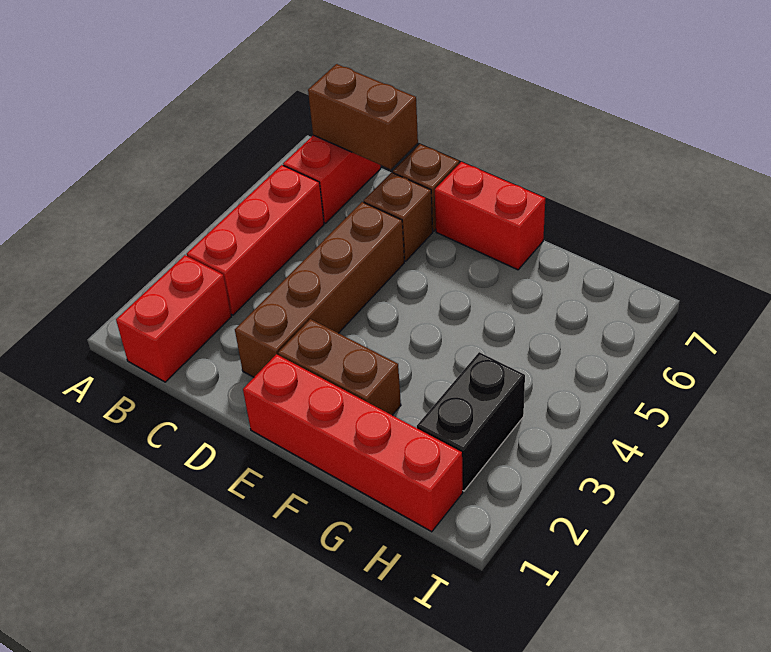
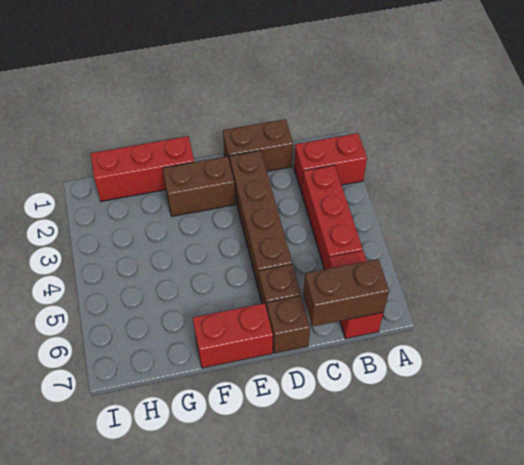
red brick B1:B2 level 1 -> red brick A2:B2 level 1
none -> brown brick C1:D1 level 1
red brick E1:H1 level 1 -> red brick F1:H1 level 1
black brick H2:H3 level 1 -> none

